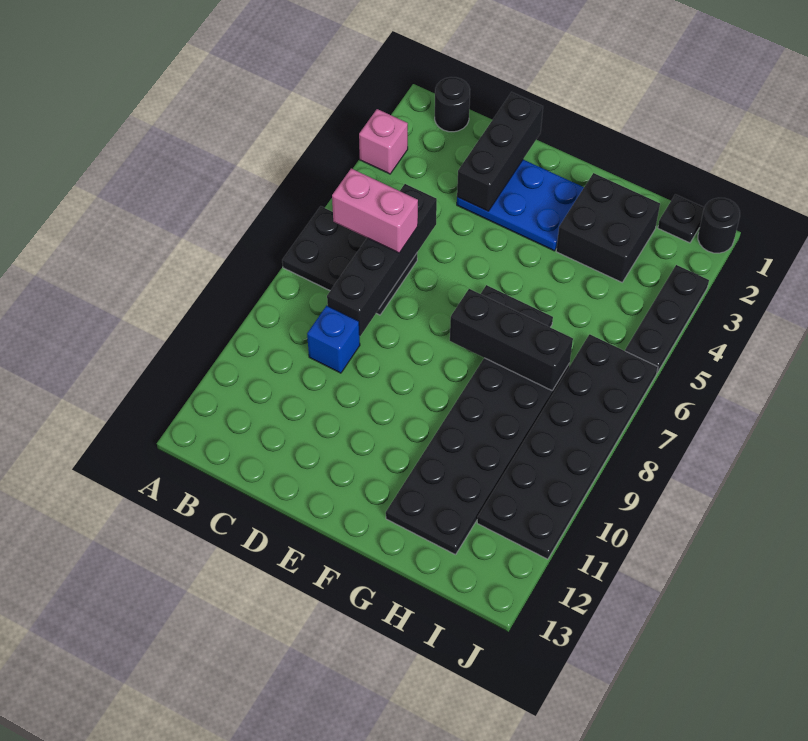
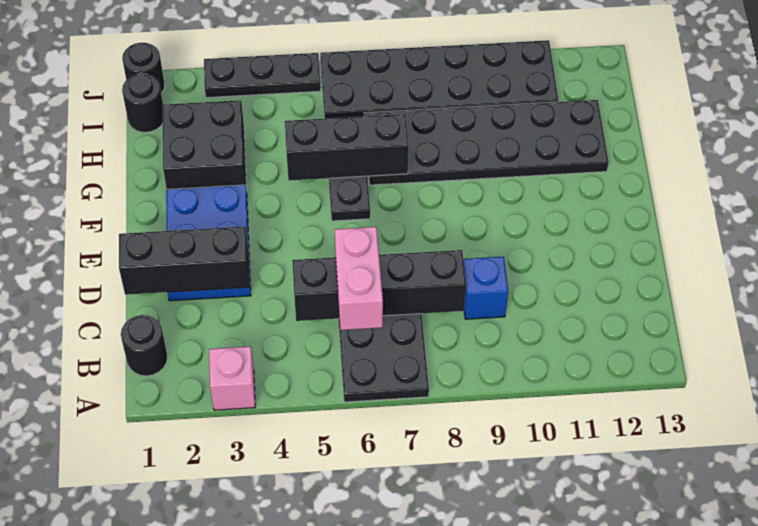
black brick F7:H7 level 2 -> black brick G5:G7 level 2
black plate I1 level 1 -> black round brick I1 level 1

